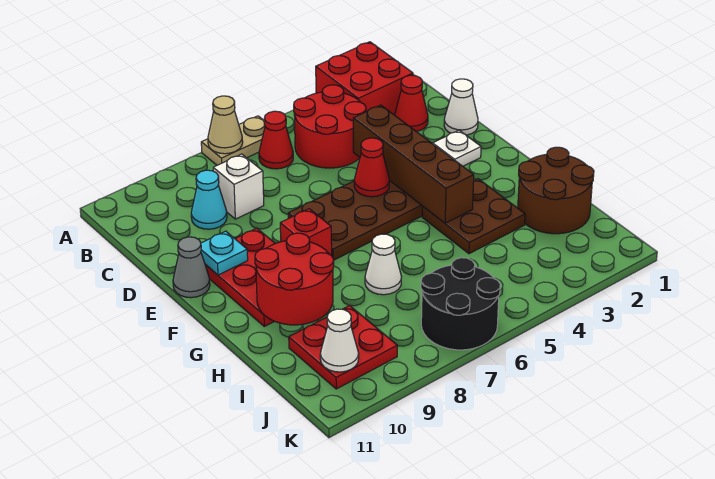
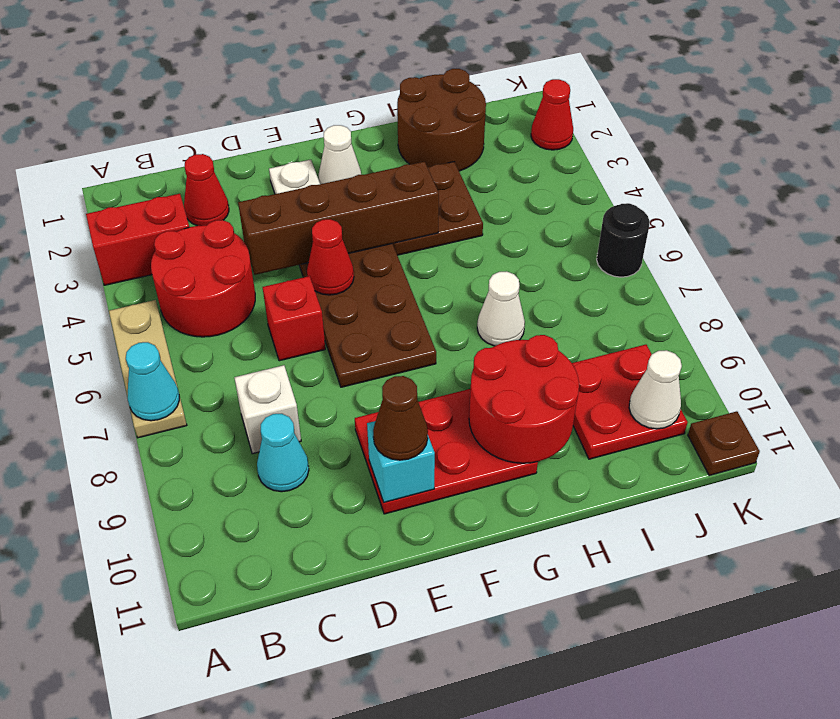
red brick A2:B3 level 1 -> red brick A3:B3 level 1
tan plate A6:A7 level 1 -> tan plate A5:A7 level 1
tan cone A7 level 2 -> cyan cone A7 level 2
red cone B6 level 1 -> red cone K2 level 1
white cone D1 level 1 -> white cone F2 level 1
cyan plate E10 level 2 -> cyan brick E10 level 2
none -> brown cone E10 level 3
grey cone E11 level 1 -> none
red brick F8 level 1 -> red brick D6 level 1
black round brick J6:K7 level 1 -> black round brick K6 level 1
none -> brown plate K11 level 1

